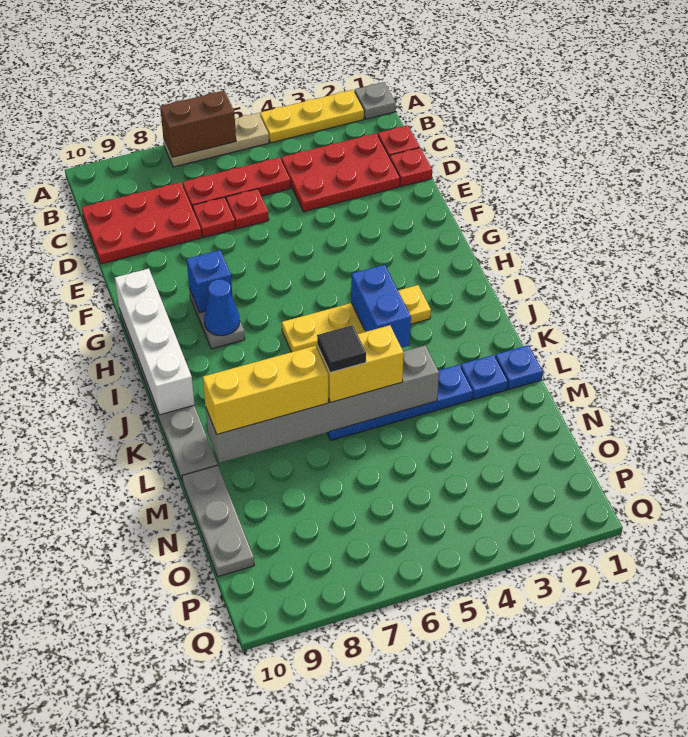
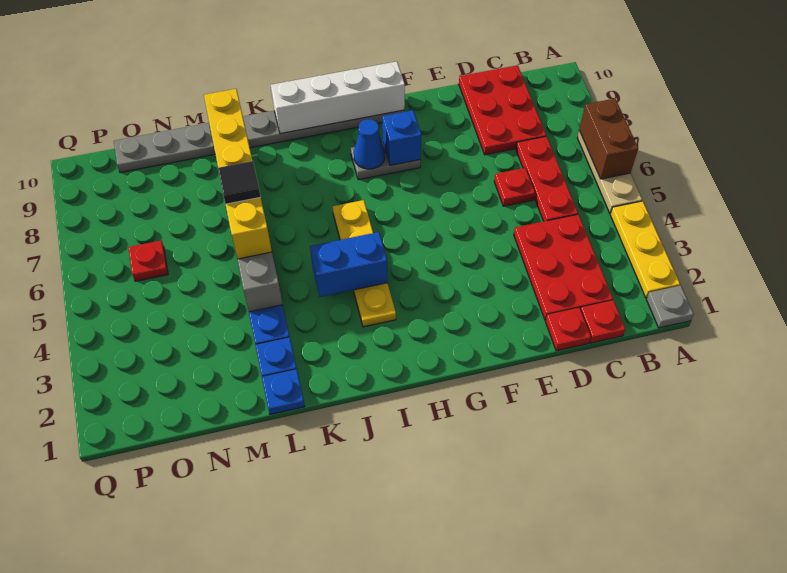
red plate D7 level 1 -> red plate O6 level 1

